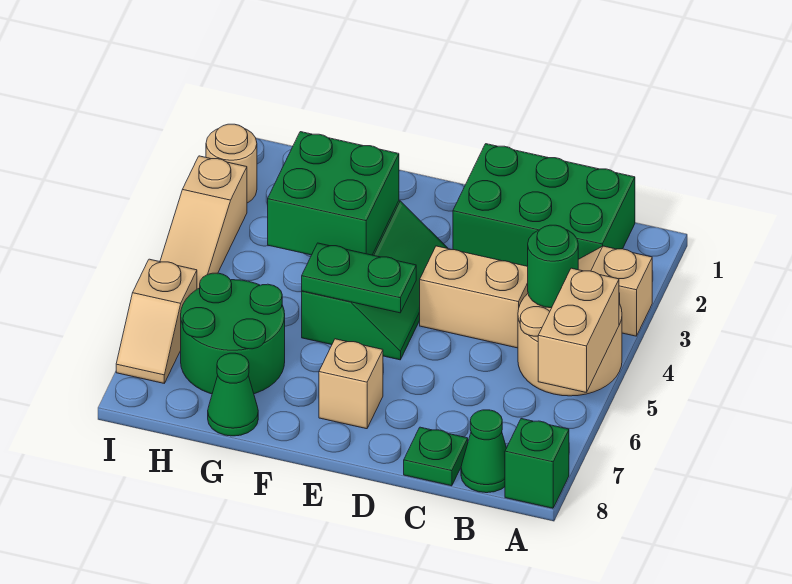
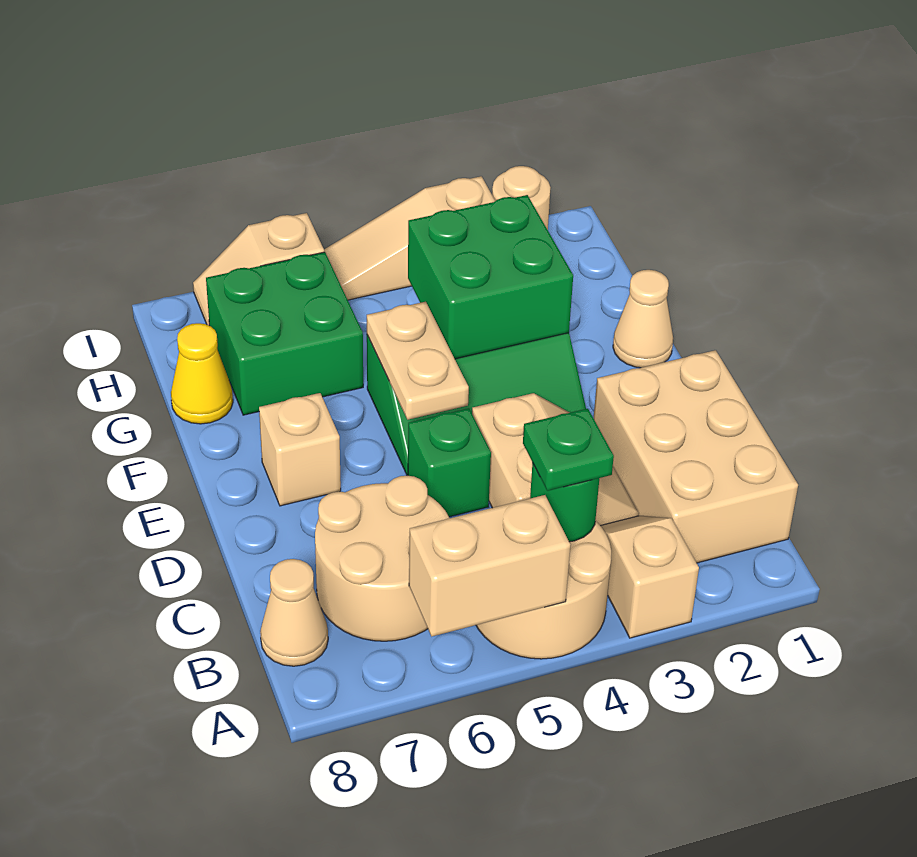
green brick A8 level 1 -> green brick D5 level 1
green brick B1:D2 level 1 -> tan brick B1:D2 level 1
none -> tan round brick B6:C7 level 1
green cone B8 level 1 -> tan cone B8 level 1
green plate C8 level 1 -> green plate B4 level 3
green plate E5:F5 level 2 -> tan plate E5:F5 level 2
none -> tan cone F1 level 1
green round brick G6:H7 level 1 -> green brick G6:H7 level 1
green cone G8 level 1 -> yellow cone G8 level 1

